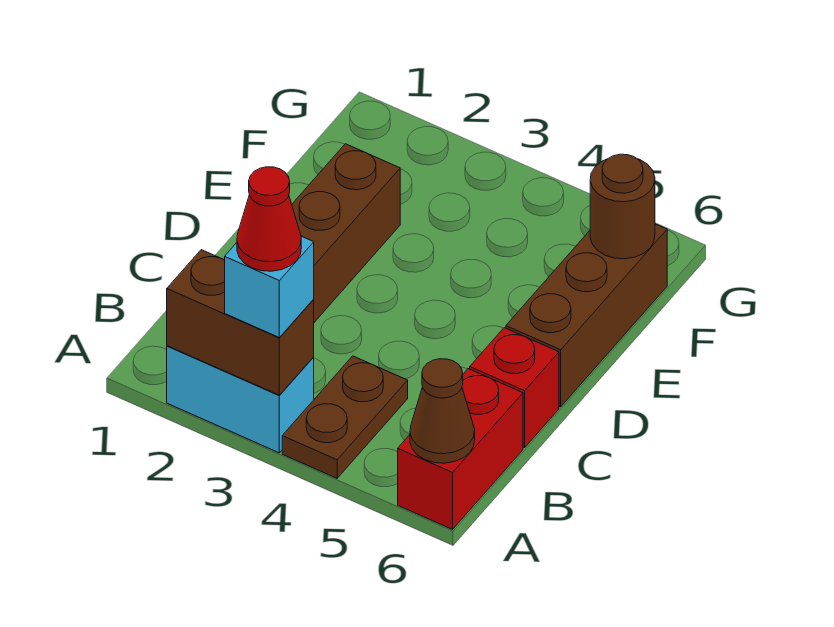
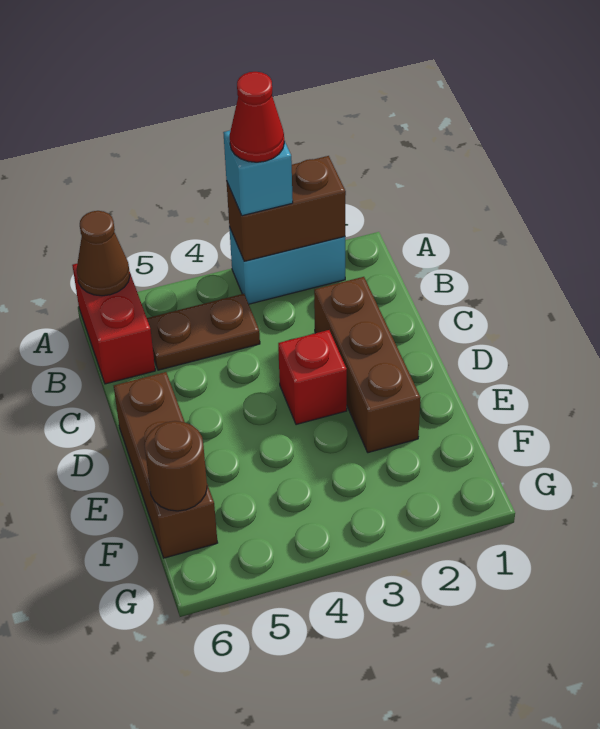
brown plate A4:B4 level 1 -> brown plate B4:B5 level 1
red brick C6 level 1 -> red brick D3 level 1

